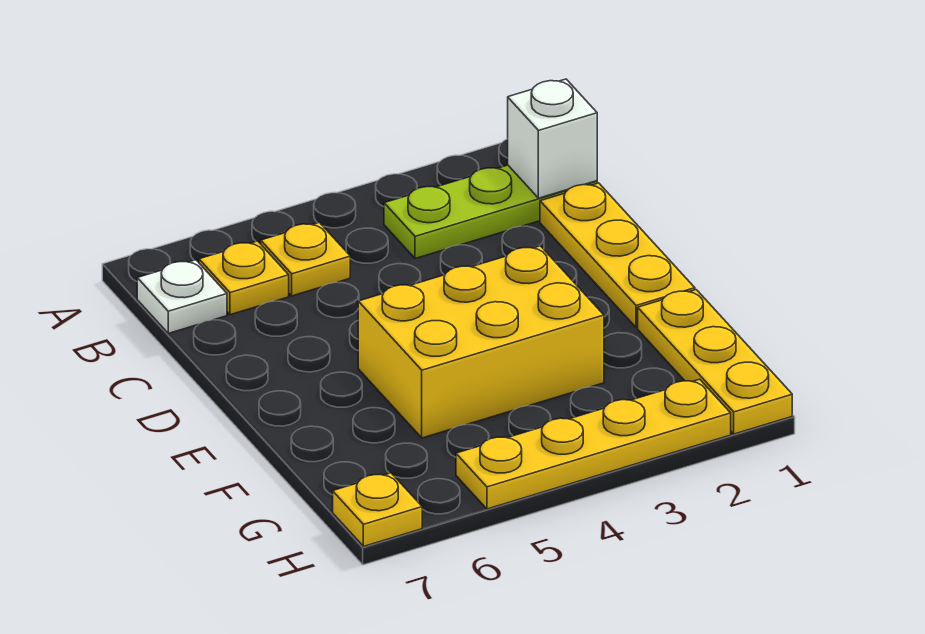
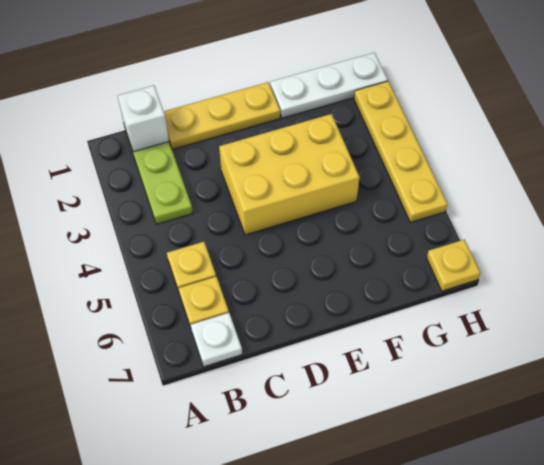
yellow brick E3:F5 level 1 -> yellow brick D3:F4 level 1
yellow plate F1:H1 level 1 -> white plate F1:H1 level 1

